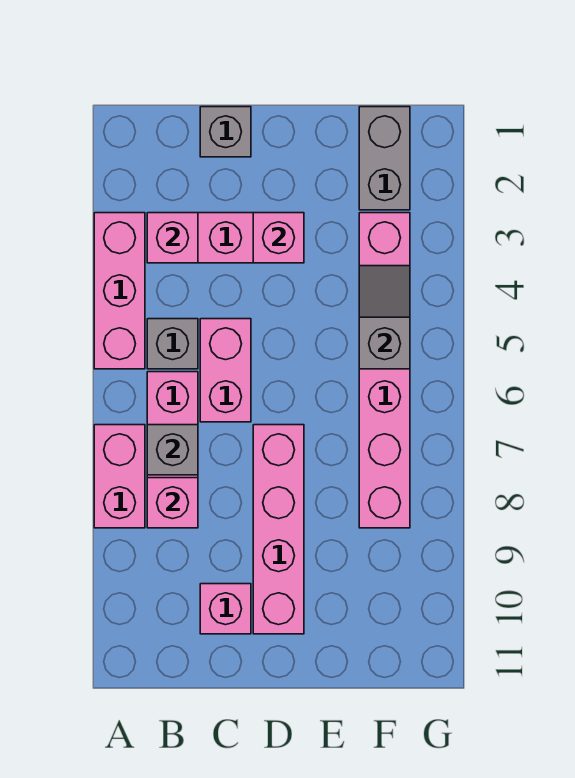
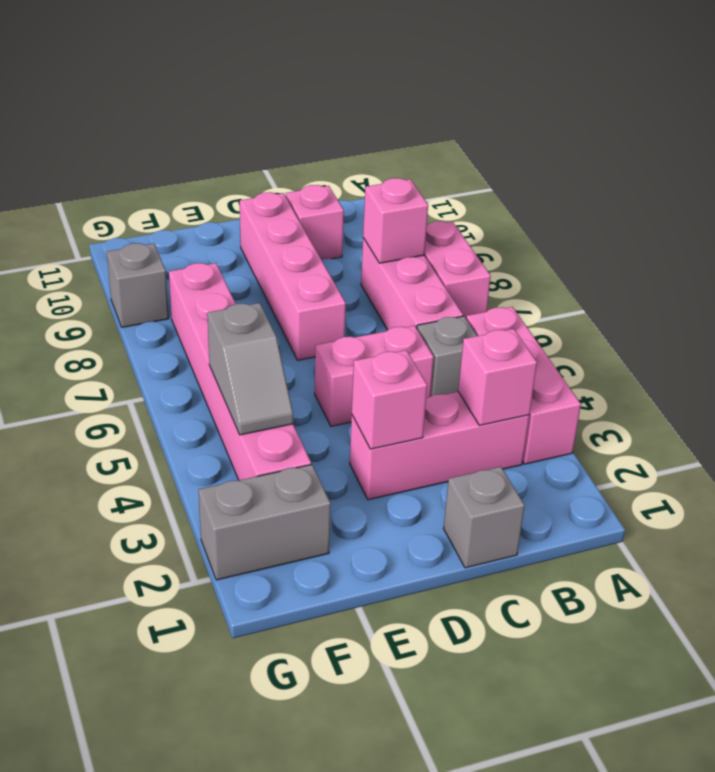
grey brick B7 level 2 -> grey brick G9 level 1
pink brick C5:C6 level 1 -> pink brick C5:D5 level 1
grey brick F1:F2 level 1 -> grey brick F2:G2 level 1

